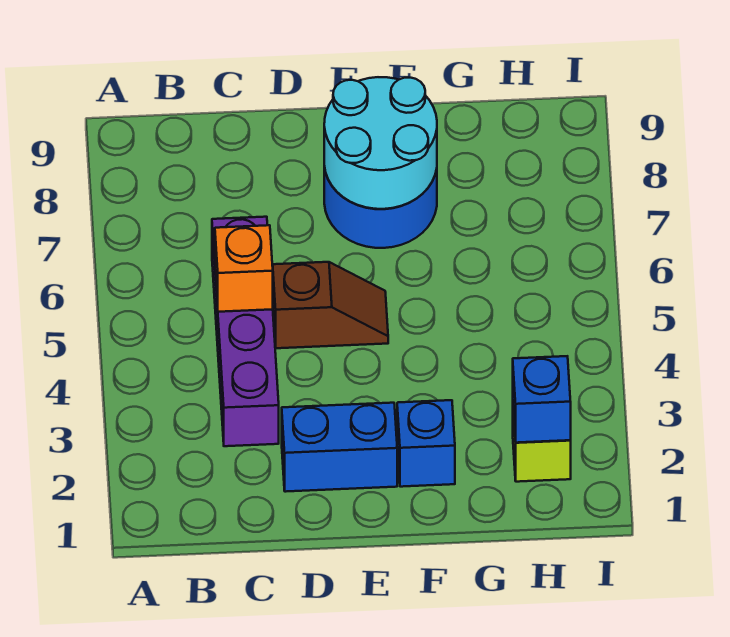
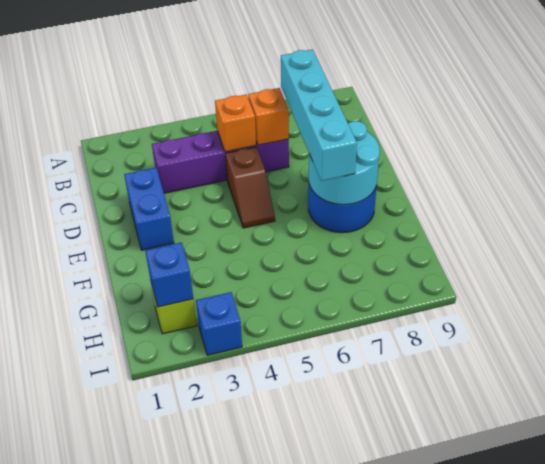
none -> orange brick C6 level 2
none -> cyan brick C7:F7 level 3
blue brick F2 level 1 -> blue brick I3 level 1

